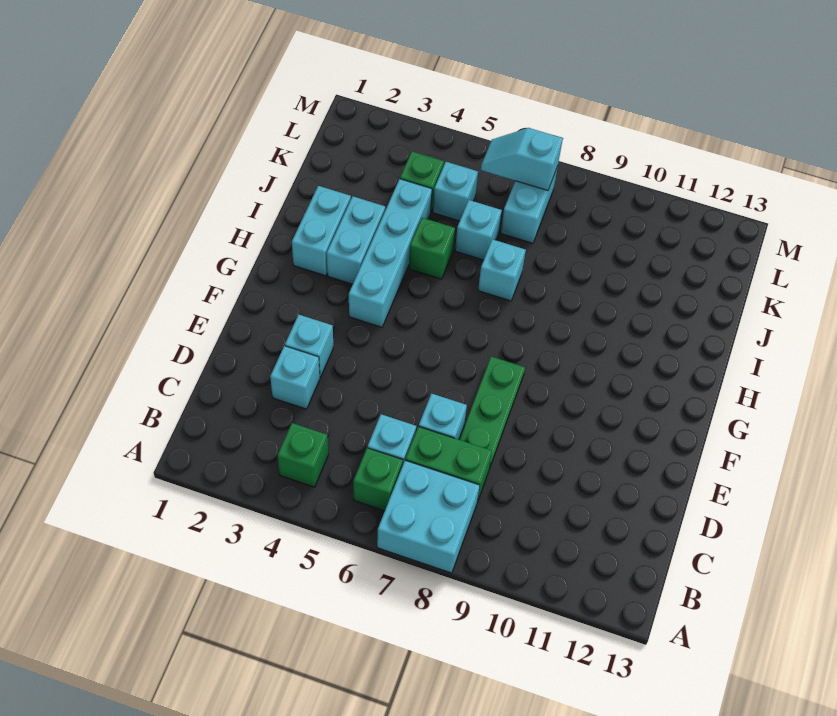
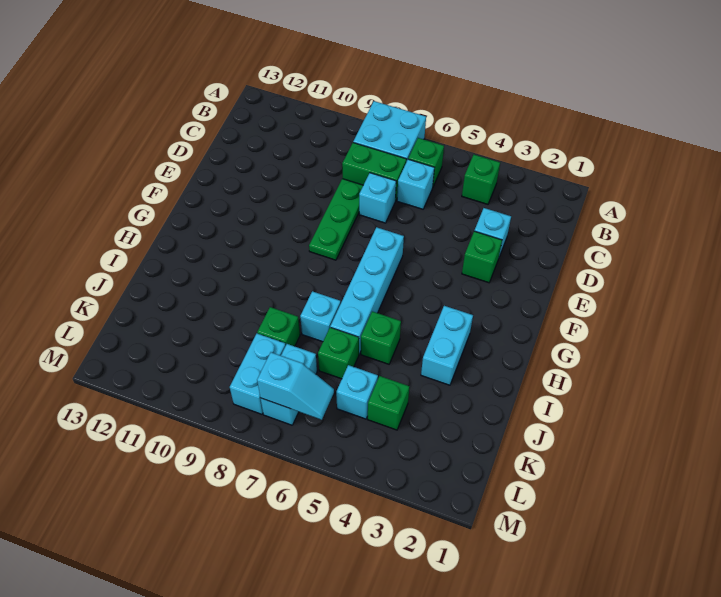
cyan brick E3 level 1 -> green brick E3 level 1
cyan brick G4:J4 level 1 -> cyan brick F6:I6 level 1
cyan brick H2:I2 level 1 -> cyan brick K8:L8 level 1
cyan brick J6 level 1 -> green brick J6 level 1
none -> green brick J8 level 1

